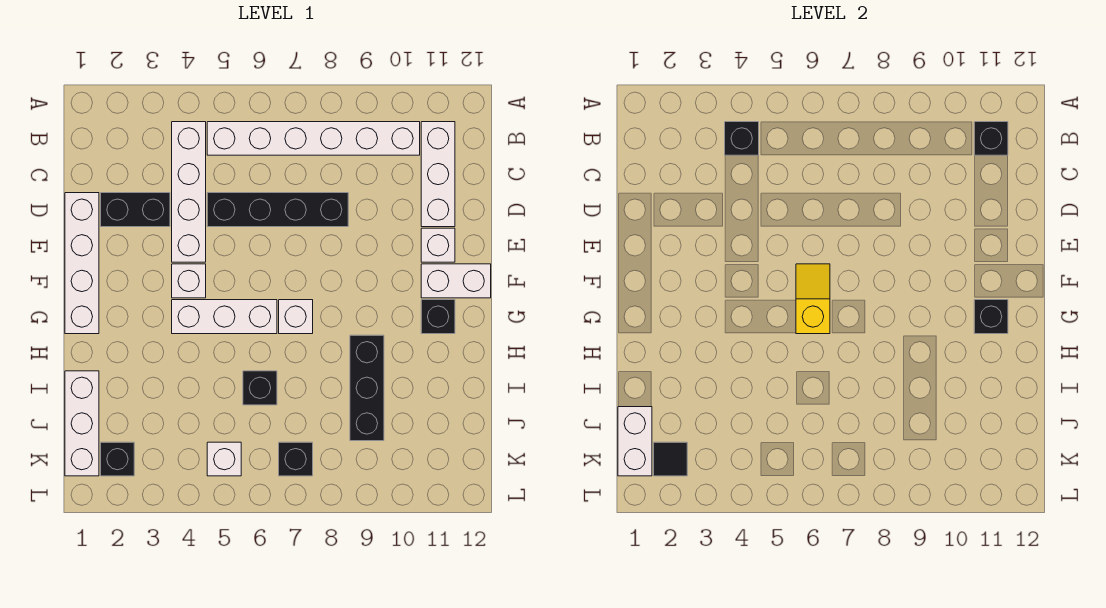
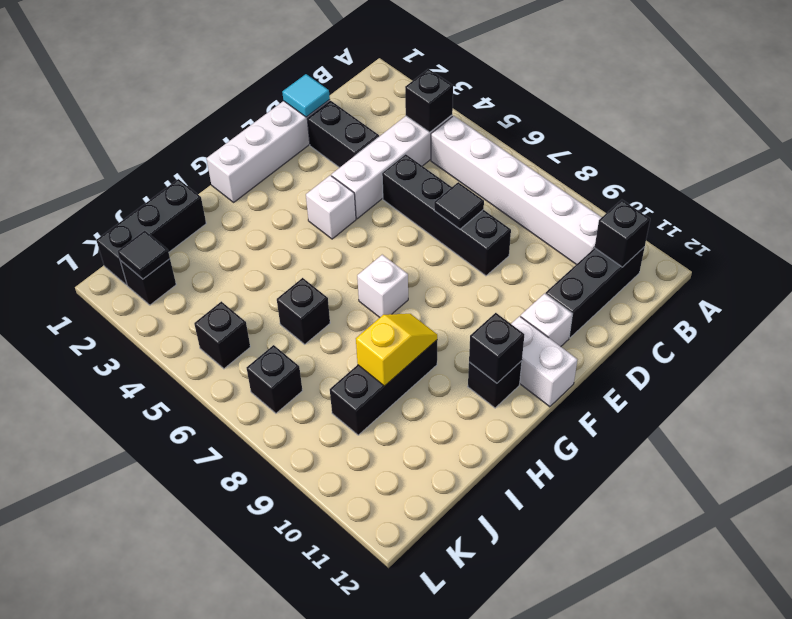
white brick B11:D11 level 1 -> black brick B11:D11 level 1
none -> cyan tile D1 level 2
none -> black tile D7 level 2
yellow slope F6:G6 level 2 top G -> yellow slope H9:I9 level 2 top I
white brick G4:G6 level 1 -> none
white brick I1:K1 level 1 -> black brick I1:K1 level 1
white brick J1:K1 level 2 -> none
white brick K5 level 1 -> black brick K5 level 1

